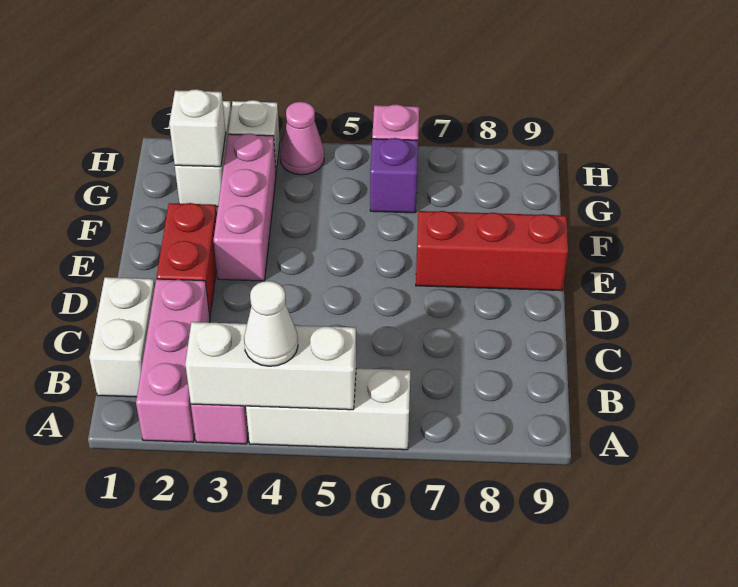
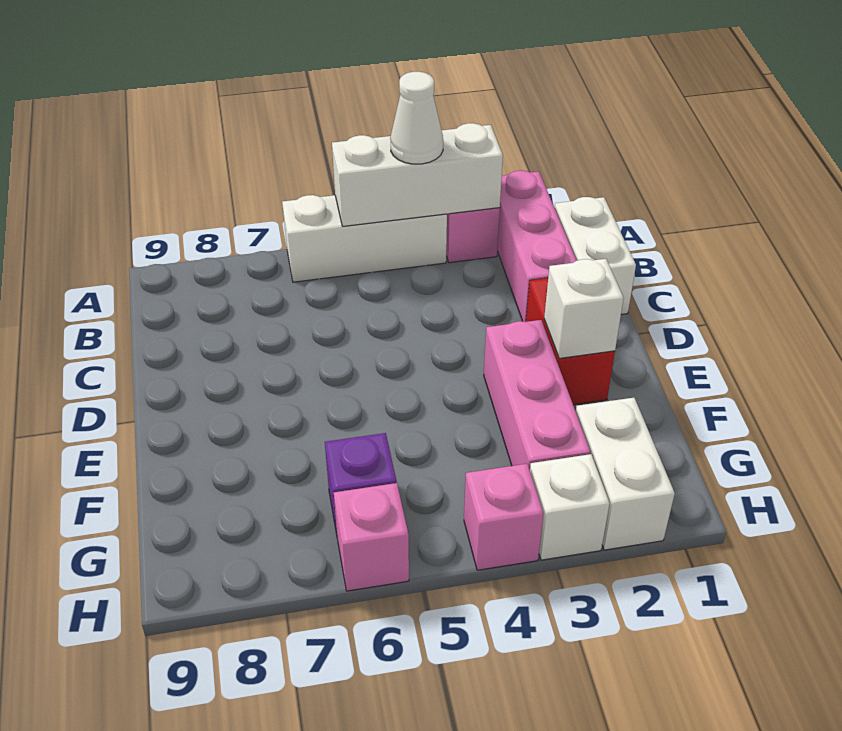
red brick E7:E9 level 1 -> none
white brick G2 level 2 -> white brick E2 level 2
pink cone H4 level 1 -> pink brick H4 level 1

